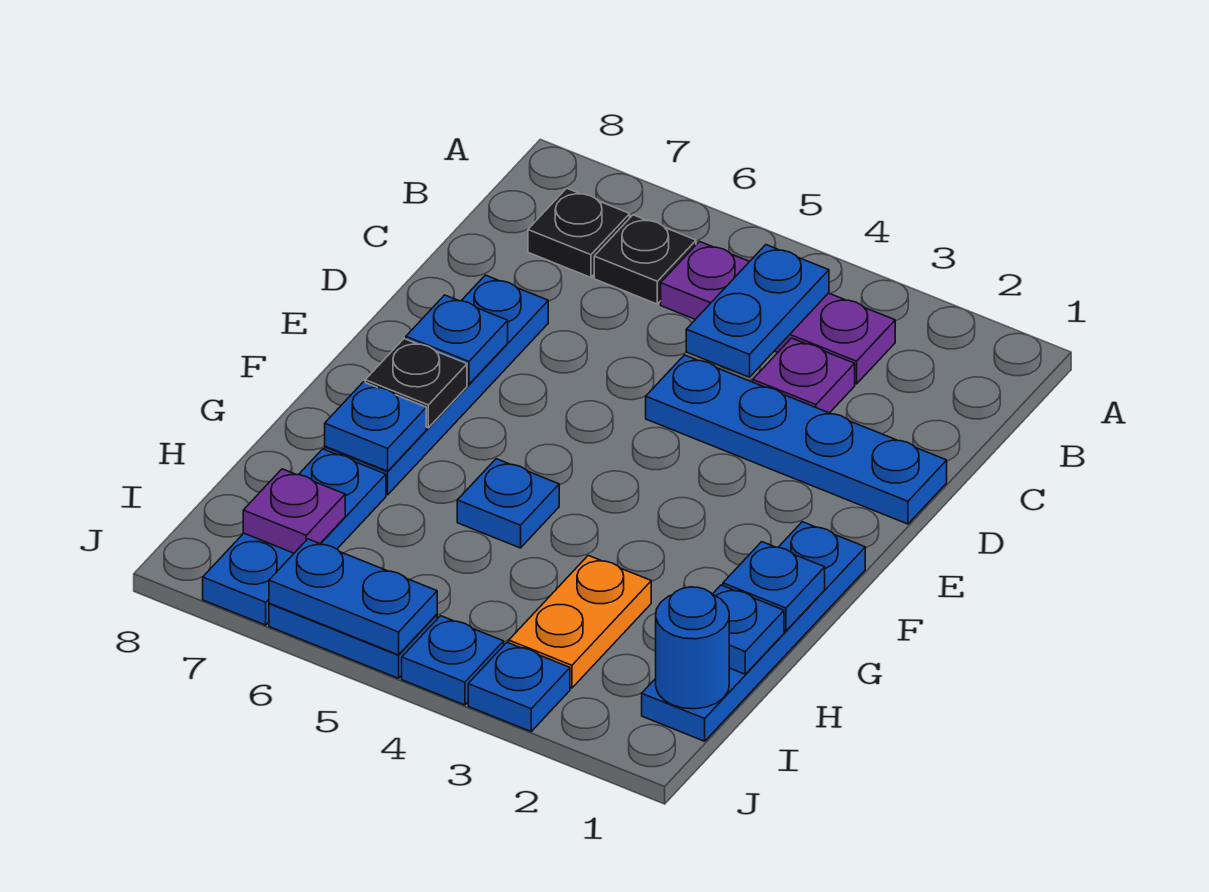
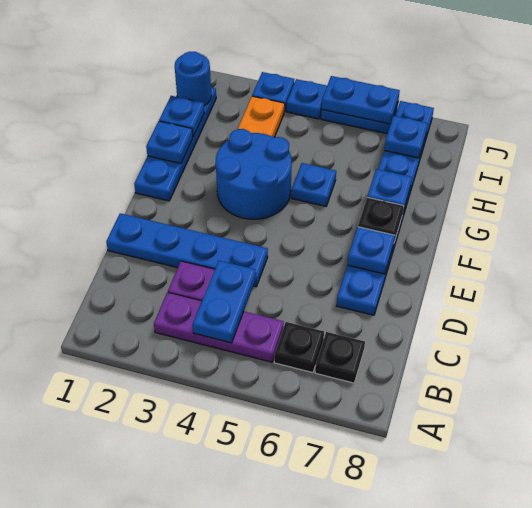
none -> blue round brick F3:G4 level 1
purple plate I7 level 2 -> blue plate I7 level 2

